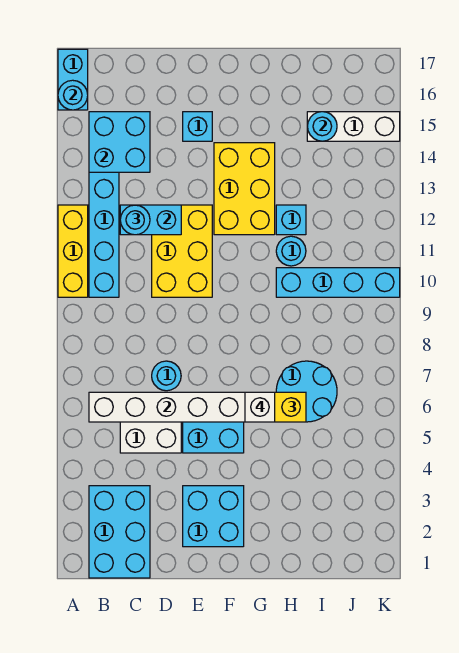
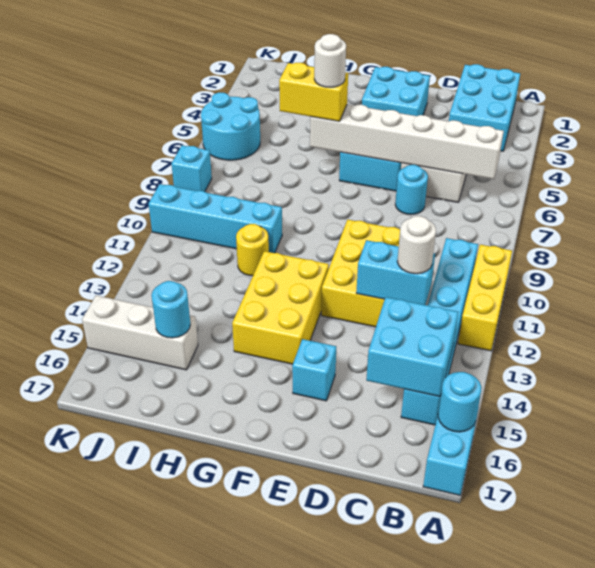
cyan round brick C12 level 3 -> white round brick C12 level 3
white brick G6 level 4 -> white round brick G6 level 4
cyan round brick H6:I7 level 1 -> cyan round brick J5:K6 level 1
cyan round brick H11 level 1 -> yellow round brick H11 level 1
cyan brick H12 level 1 -> cyan brick K8 level 1

